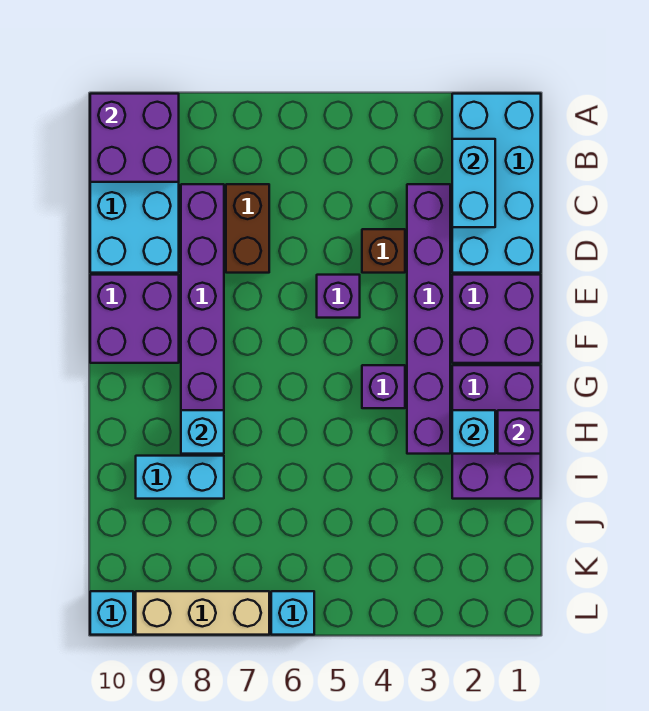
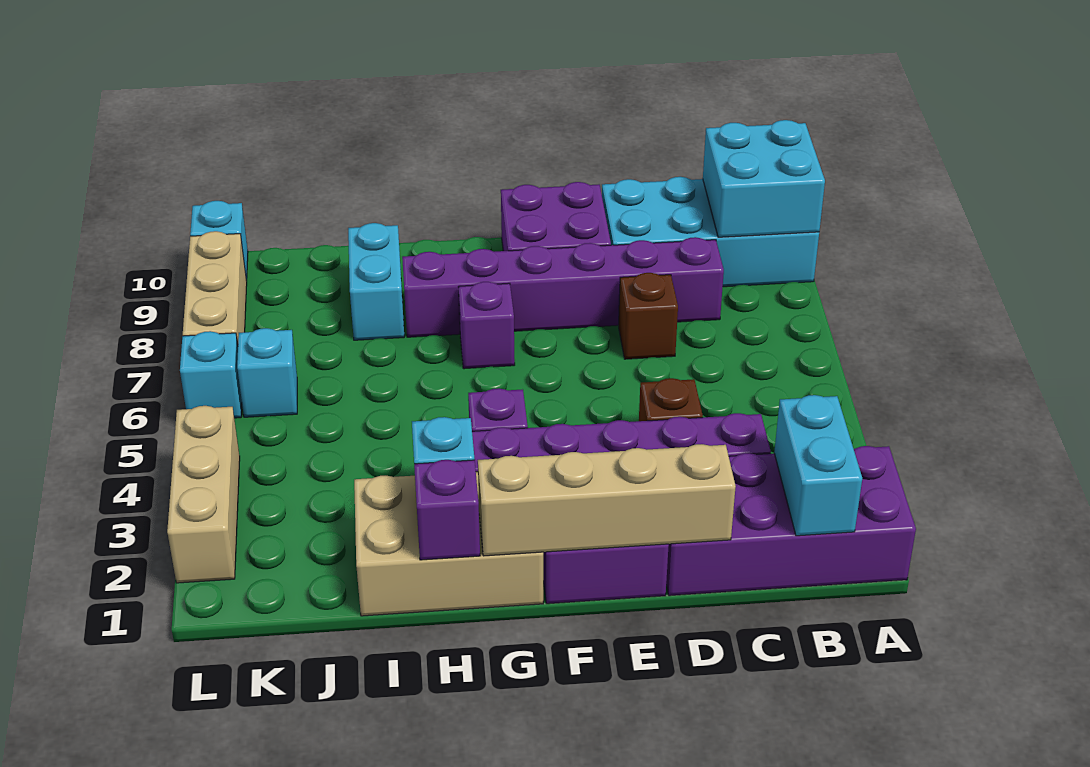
cyan brick A1:D2 level 1 -> purple brick A1:D2 level 1
purple brick A9:B10 level 2 -> cyan brick A9:B10 level 2
cyan brick B2:C2 level 2 -> cyan brick B1:B2 level 2
brown brick C7:D7 level 1 -> brown brick D7 level 1
none -> tan brick D1:G1 level 2
purple brick E5 level 1 -> purple brick G7 level 1
purple brick G1:I2 level 1 -> tan brick G1:I2 level 1
cyan brick H8 level 2 -> cyan brick K6 level 1
none -> tan brick L2:L4 level 1

